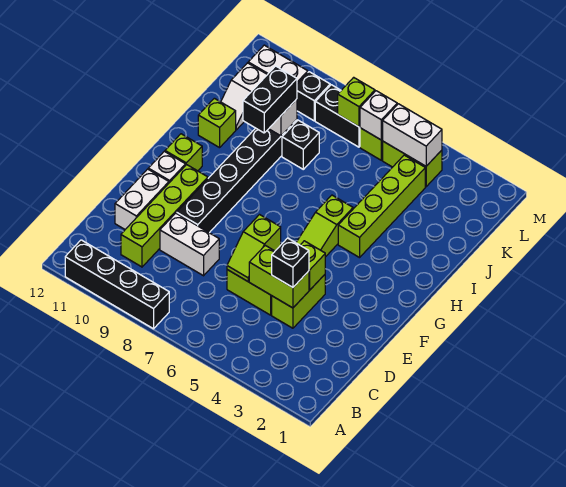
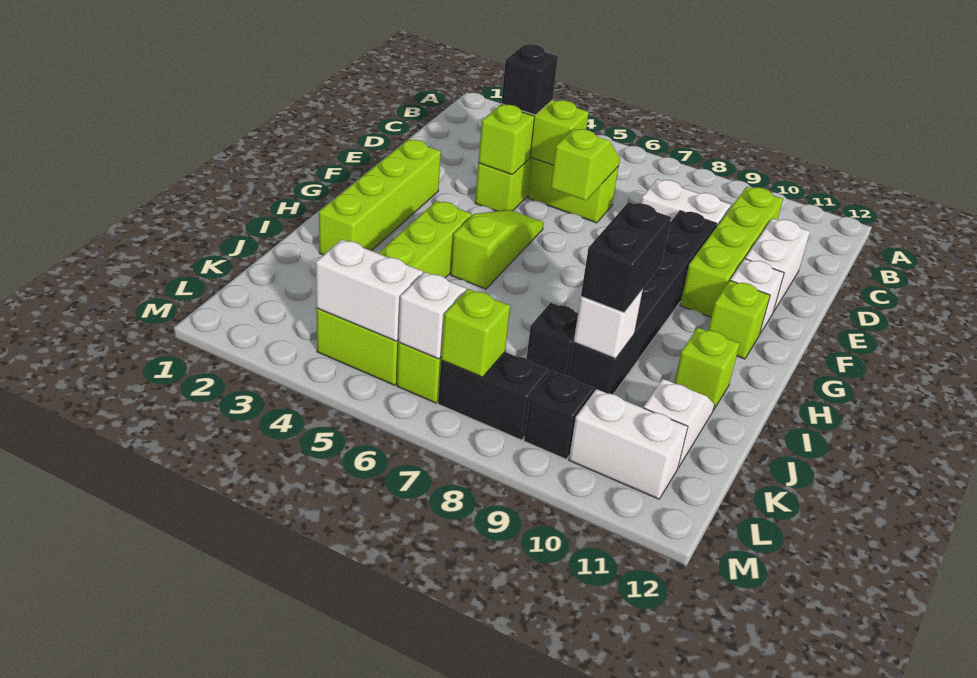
black brick A8:A11 level 1 -> none
none -> lime brick F2:I2 level 1

